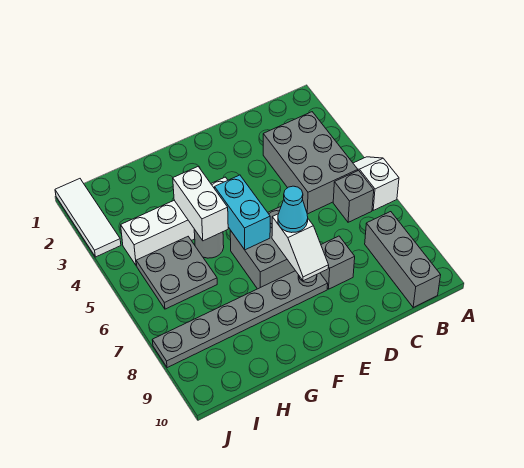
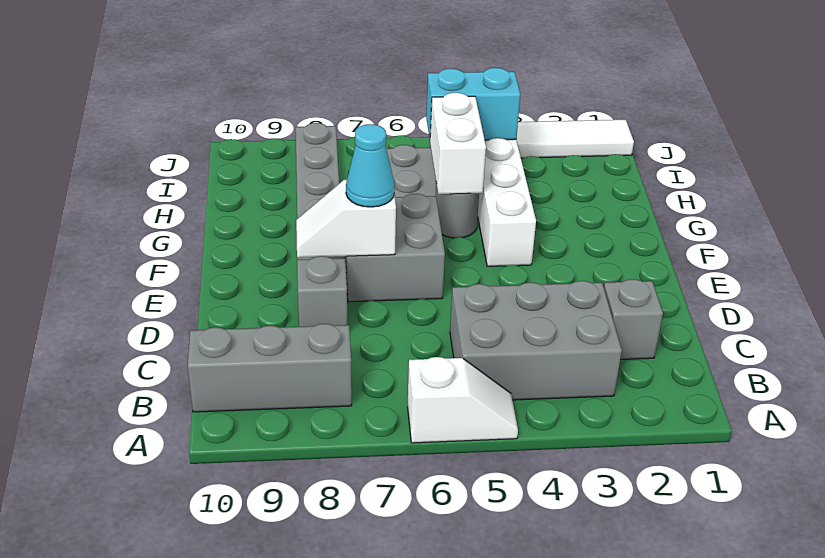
grey brick B6 level 1 -> grey brick C2 level 1
cyan brick F5:F6 level 2 -> cyan brick I4:I5 level 2
white brick G4:G5 level 2 -> white brick G5:H5 level 2

